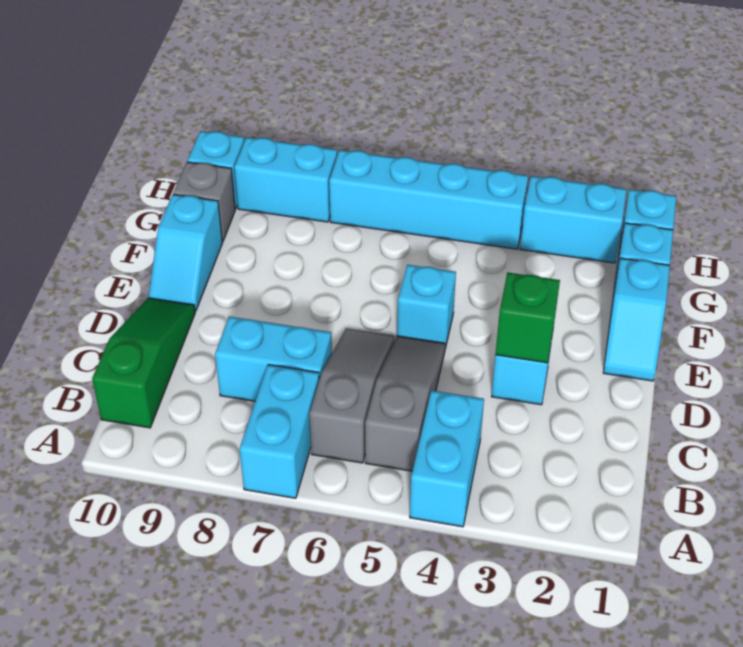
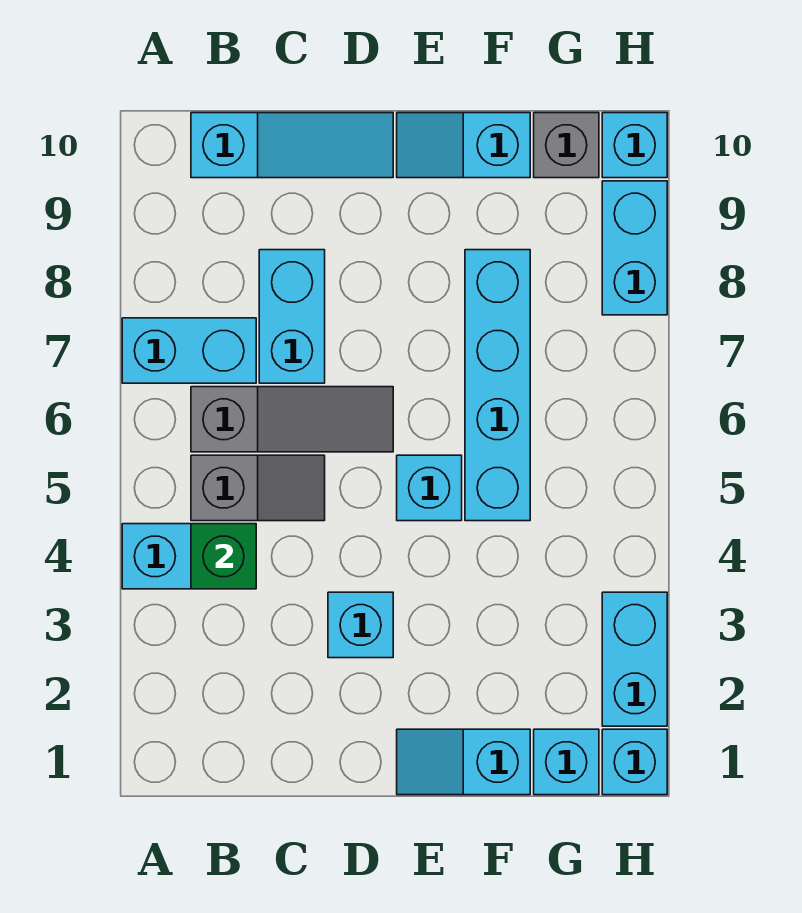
grey slope B5:D5 level 1 top B -> grey slope B5:C5 level 1 top B
green slope B10:D10 level 1 top B -> cyan slope B10:D10 level 1 top B
green brick D3 level 2 -> green brick B4 level 2
cyan brick H4:H7 level 1 -> cyan brick F5:F8 level 1

